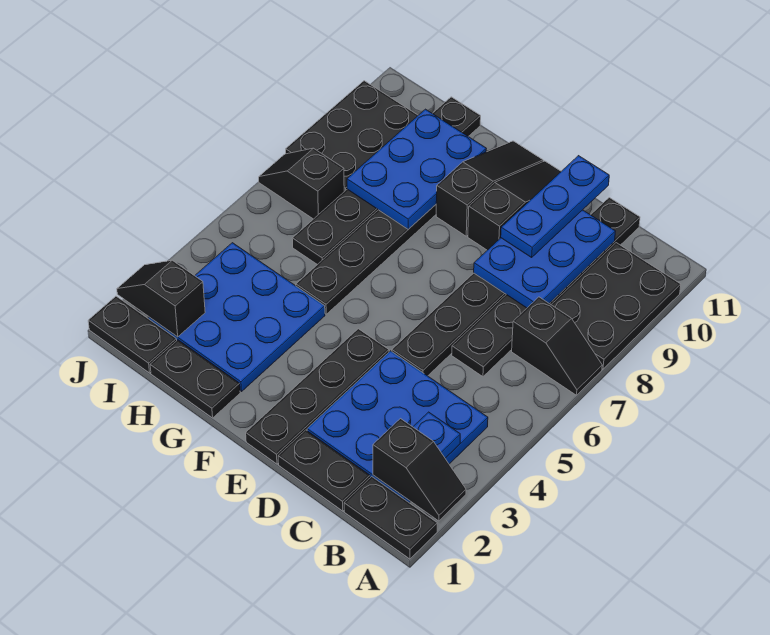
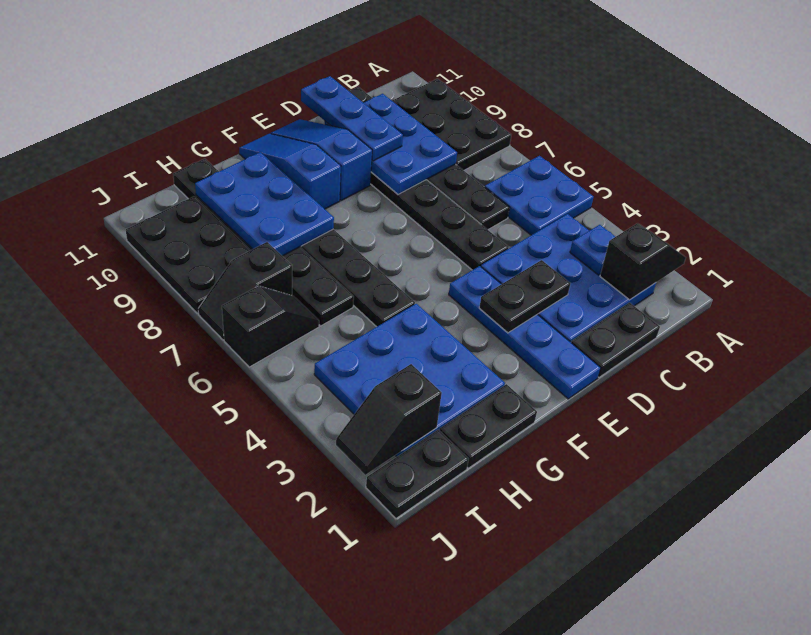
black plate A1:B1 level 1 -> black plate D3:E3 level 2
none -> blue plate A5:B6 level 1
black slope A7:B7 level 1 top B -> black slope I6:J6 level 1 top J
black plate E1:E4 level 1 -> blue plate E1:E4 level 1
black slope E9:E11 level 1 top 9 -> blue slope E9:E11 level 1 top 9
black slope F9:F11 level 1 top 9 -> blue slope F9:F11 level 1 top 9

